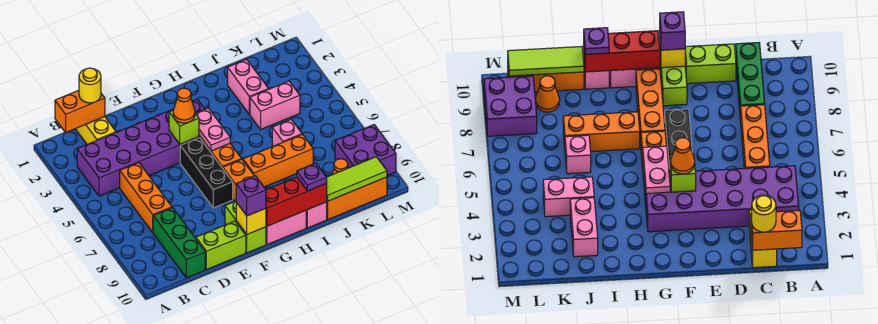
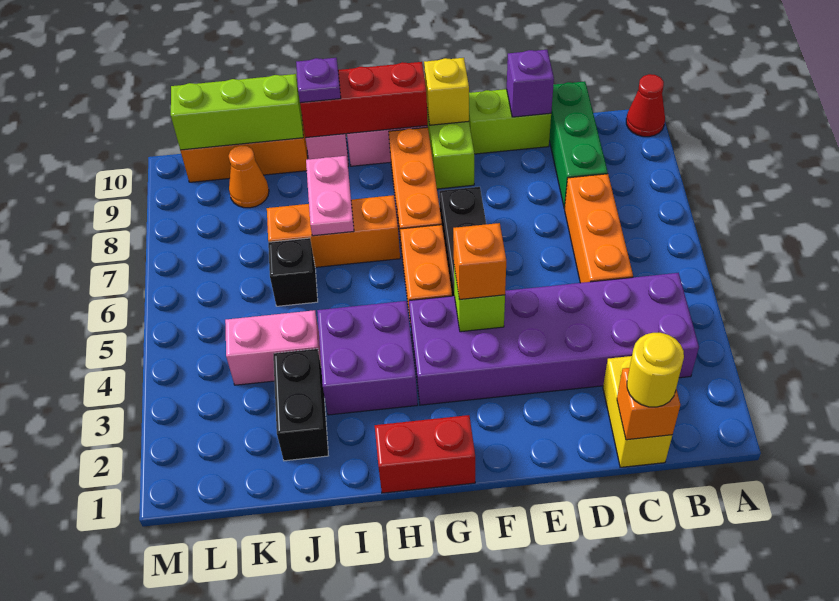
none -> red cone A10 level 1
orange brick B1:C1 level 2 -> orange brick C1 level 2
orange cone F4 level 3 -> orange brick F4 level 3
purple brick F10 level 3 -> purple brick D10 level 2
none -> red brick G1:H1 level 1
pink plate G4:G5 level 2 -> pink plate I7:I8 level 2
pink brick J2:J3 level 1 -> black brick J2:J3 level 1
pink brick J6 level 1 -> black brick J6 level 1
lime tile J10:L10 level 2 -> lime brick J10:L10 level 2
purple brick L8:M9 level 1 -> purple brick H3:I4 level 1

